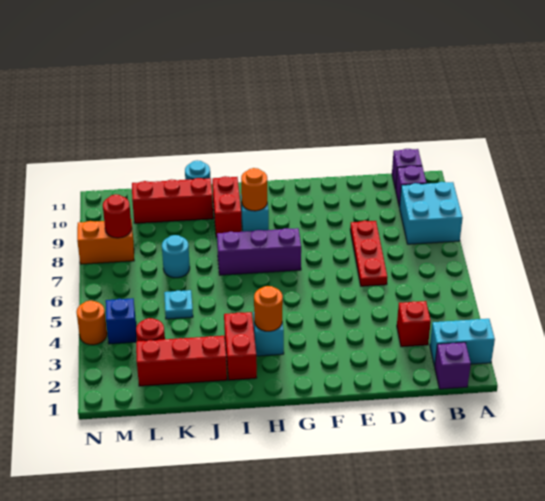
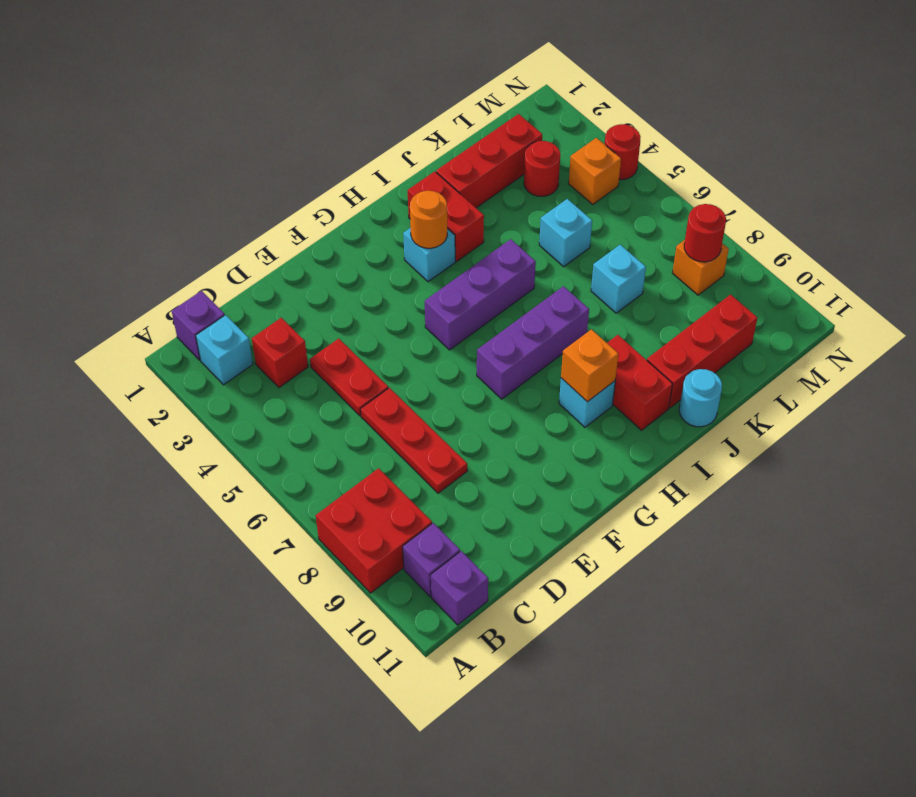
cyan brick A2:B2 level 1 -> cyan brick B2 level 1
cyan brick A8:B9 level 1 -> red brick A8:B9 level 1
none -> red plate D4:D5 level 1
none -> purple brick G5:I5 level 1
orange round brick H9 level 2 -> orange brick H9 level 2
cyan plate K5 level 1 -> cyan brick K5 level 1
cyan round brick K7 level 1 -> cyan brick K7 level 1
blue brick M4 level 1 -> orange brick M4 level 1
orange brick M8:N8 level 1 -> orange brick M8 level 1
orange round brick N4 level 1 -> red round brick N4 level 1

